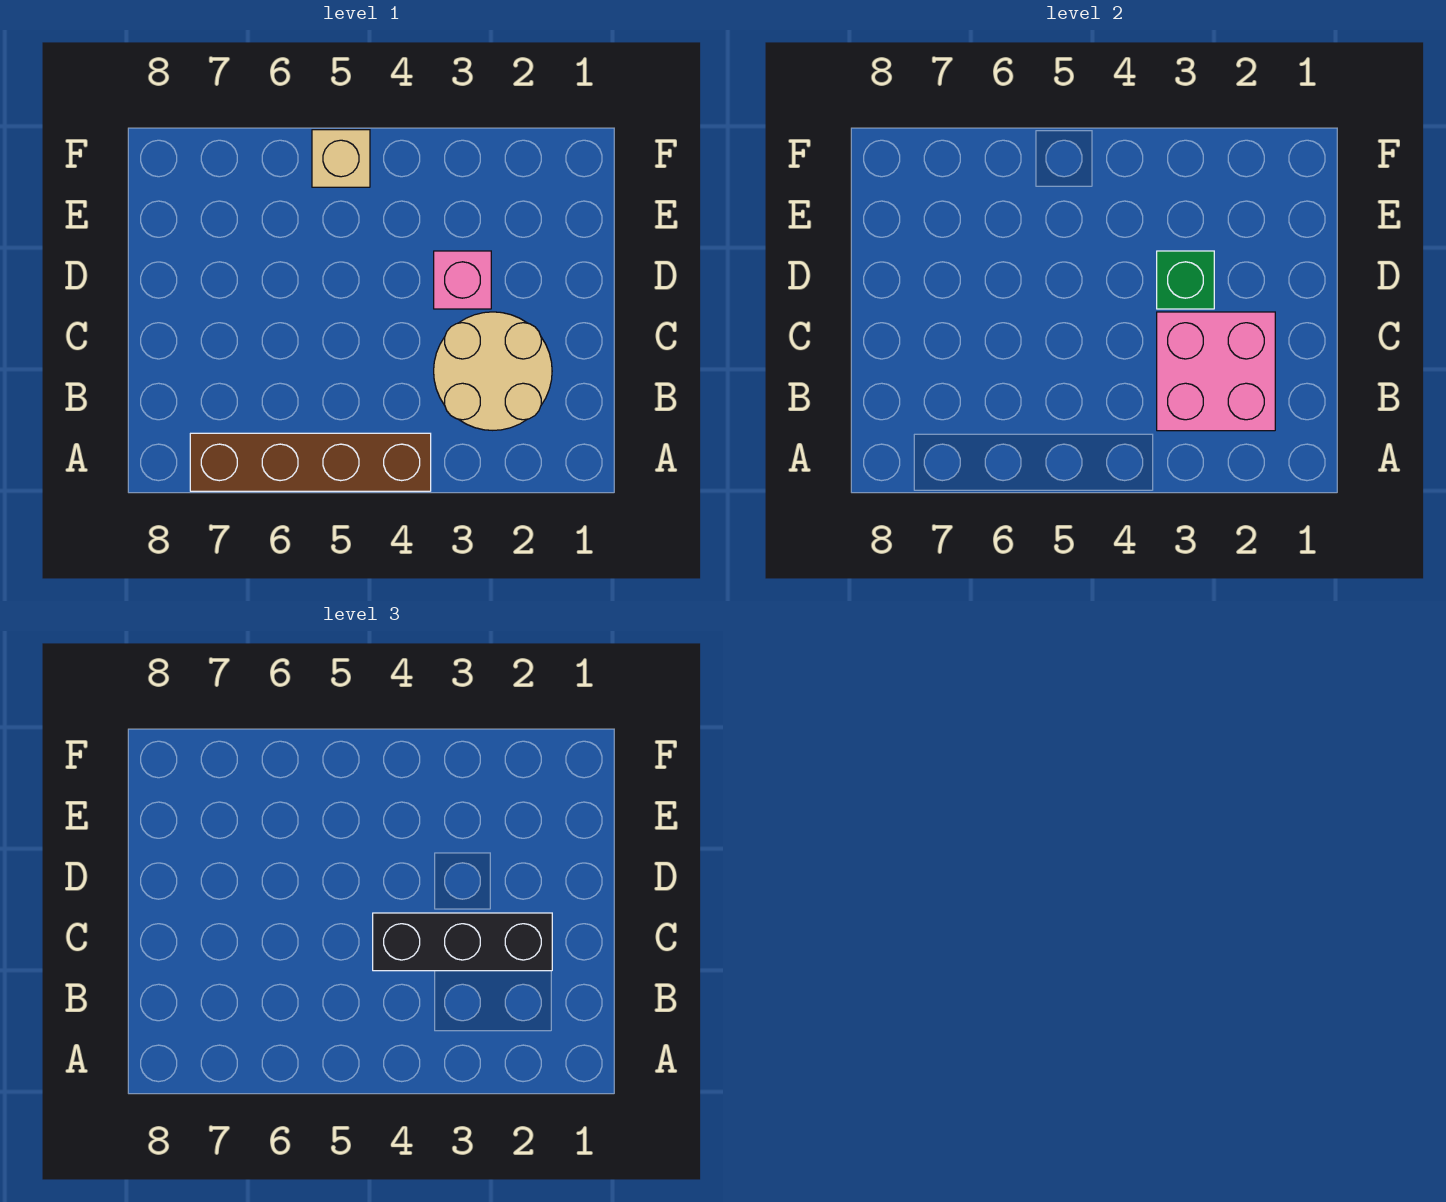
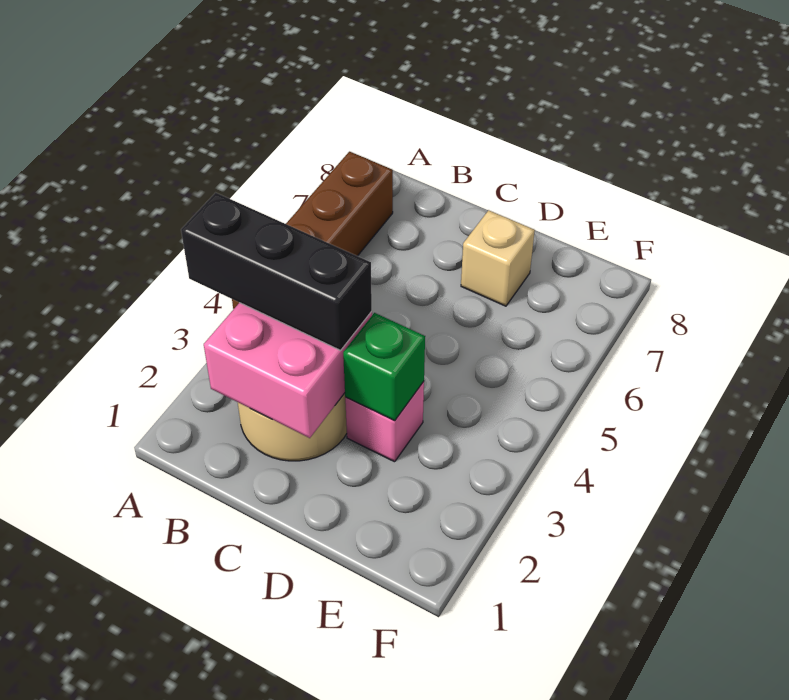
black brick C2:C4 level 3 -> black brick A3:C3 level 3
tan brick F5 level 1 -> tan brick D7 level 1

